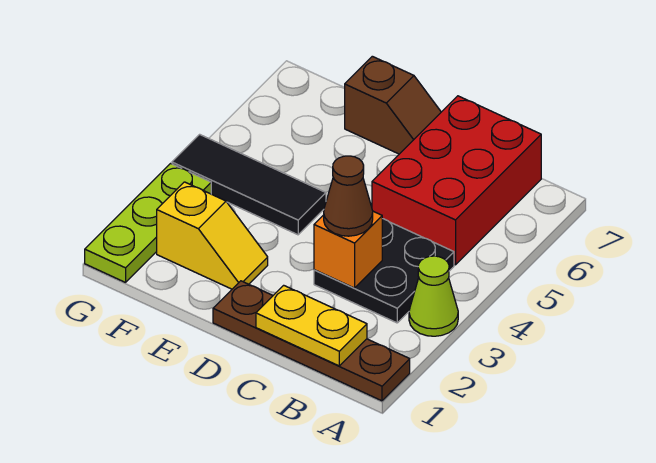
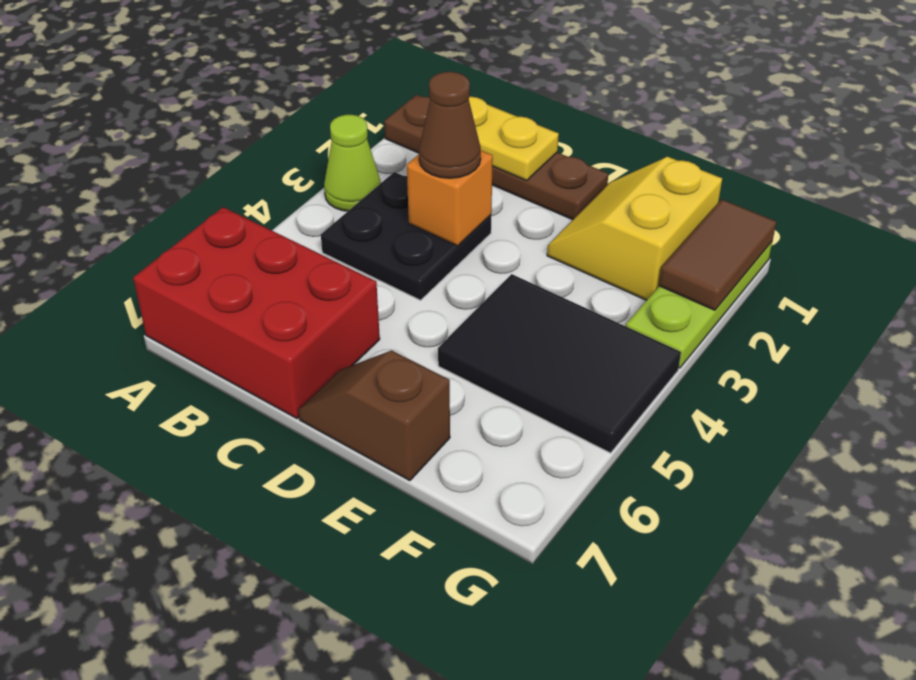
red brick B5:C7 level 1 -> red brick A6:C7 level 1
yellow slope E2:F2 level 1 top F -> yellow slope E1:F2 level 1 top F
black tile E4:G4 level 1 -> black tile E4:G5 level 1
none -> brown tile G1:G2 level 2

